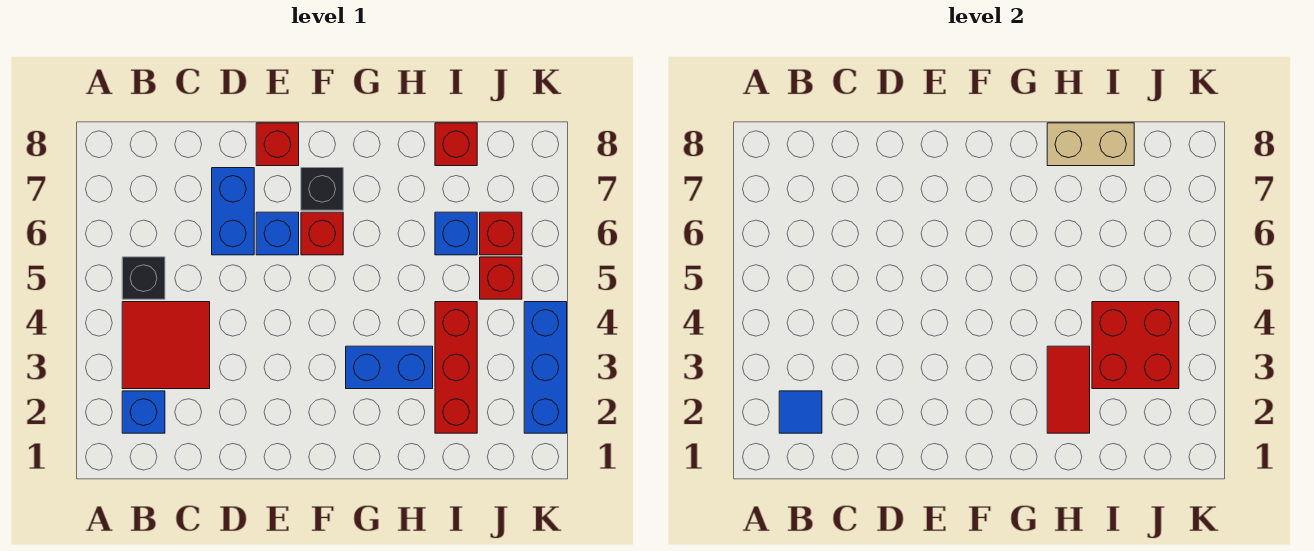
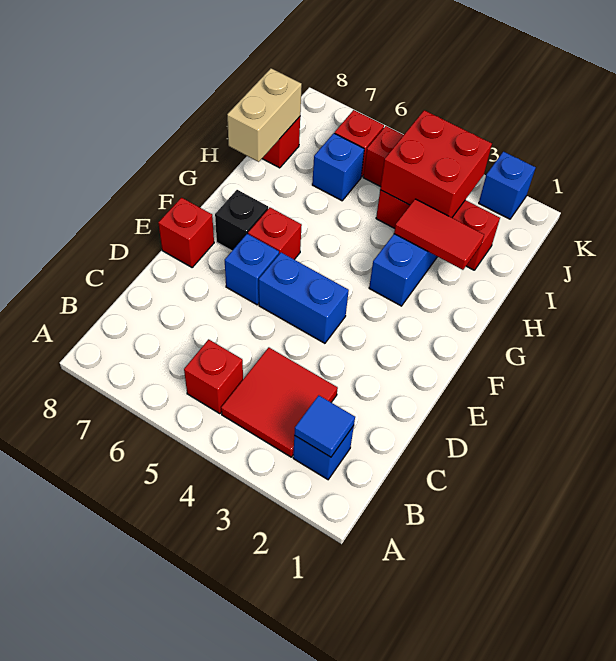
black brick B5 level 1 -> red brick B5 level 1
blue brick D6:D7 level 1 -> blue brick E4:E5 level 1
blue brick K2:K4 level 1 -> blue brick K2 level 1

